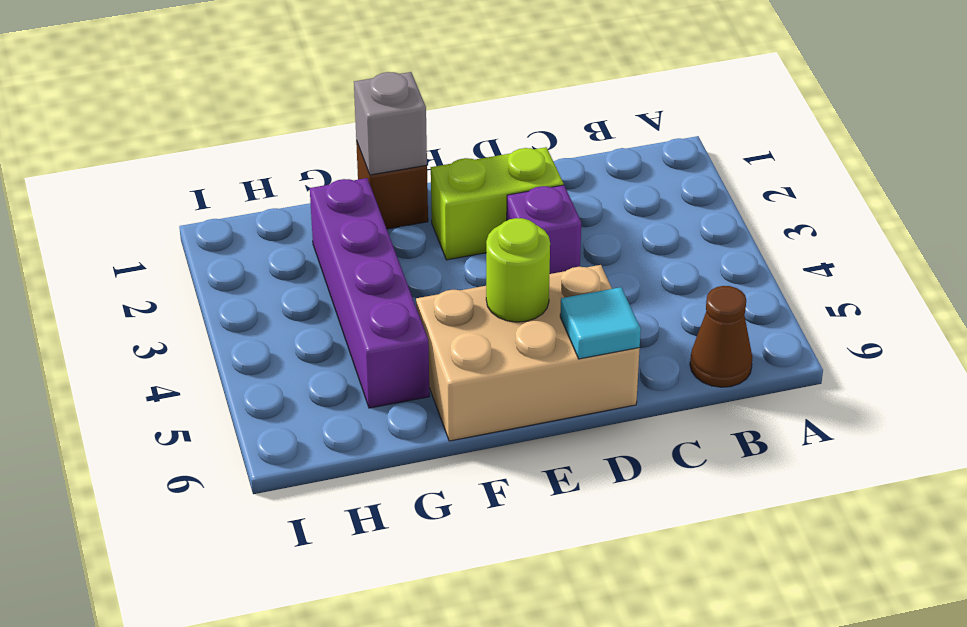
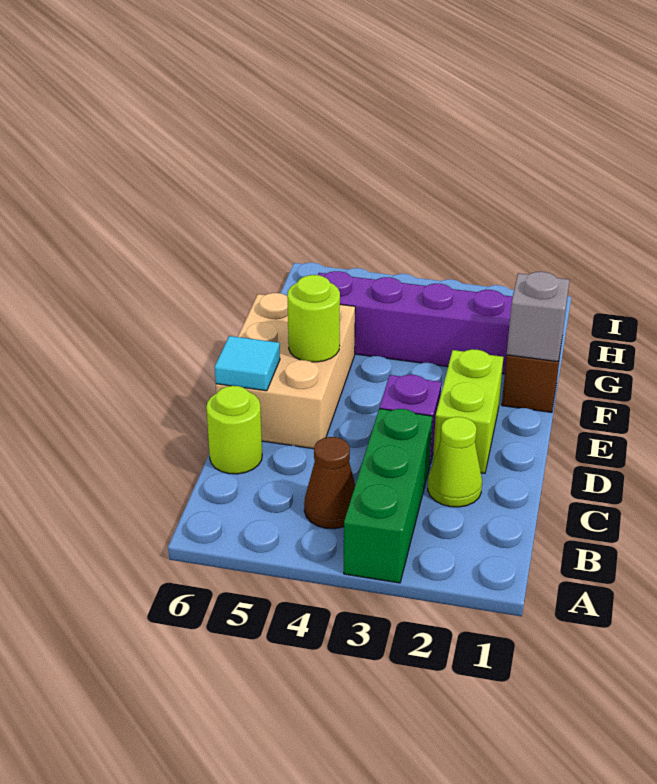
none -> green brick A3:C3 level 1
brown cone B6 level 1 -> brown cone B4 level 1
none -> lime cone C2 level 1
none -> lime round brick C6 level 1

